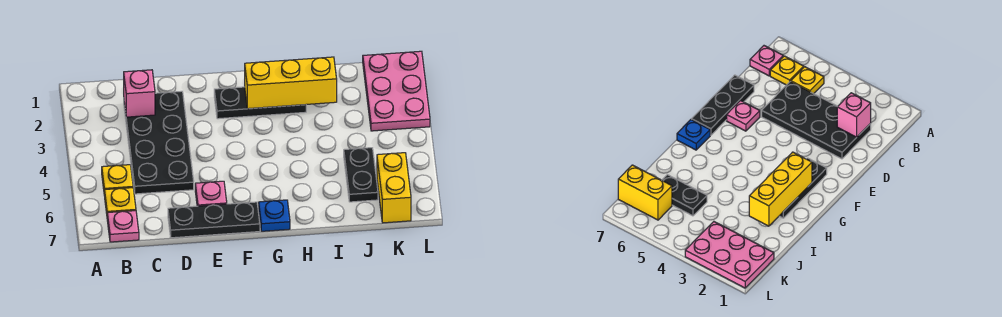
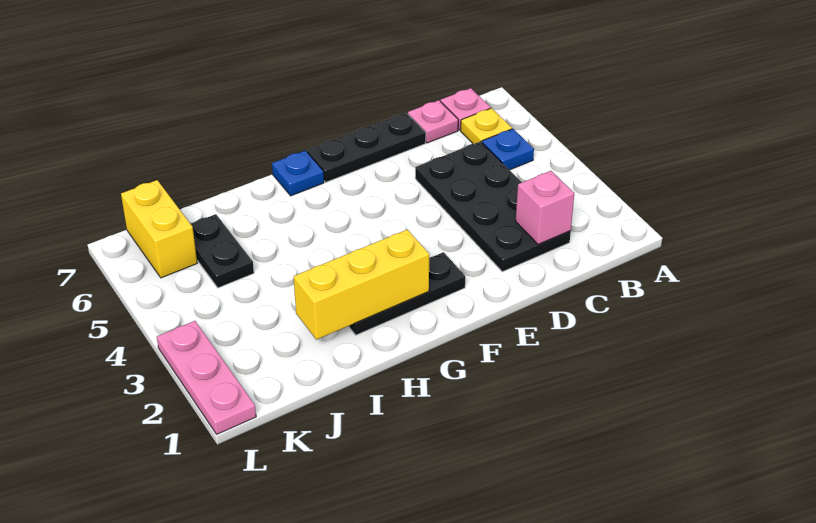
yellow plate B5 level 1 -> blue plate B5 level 1
pink plate E6 level 1 -> pink plate C7 level 1
pink plate K1:L3 level 1 -> pink plate L1:L3 level 1

